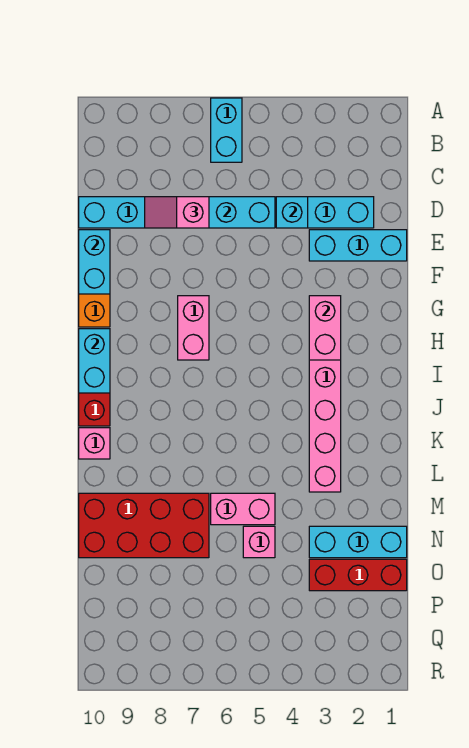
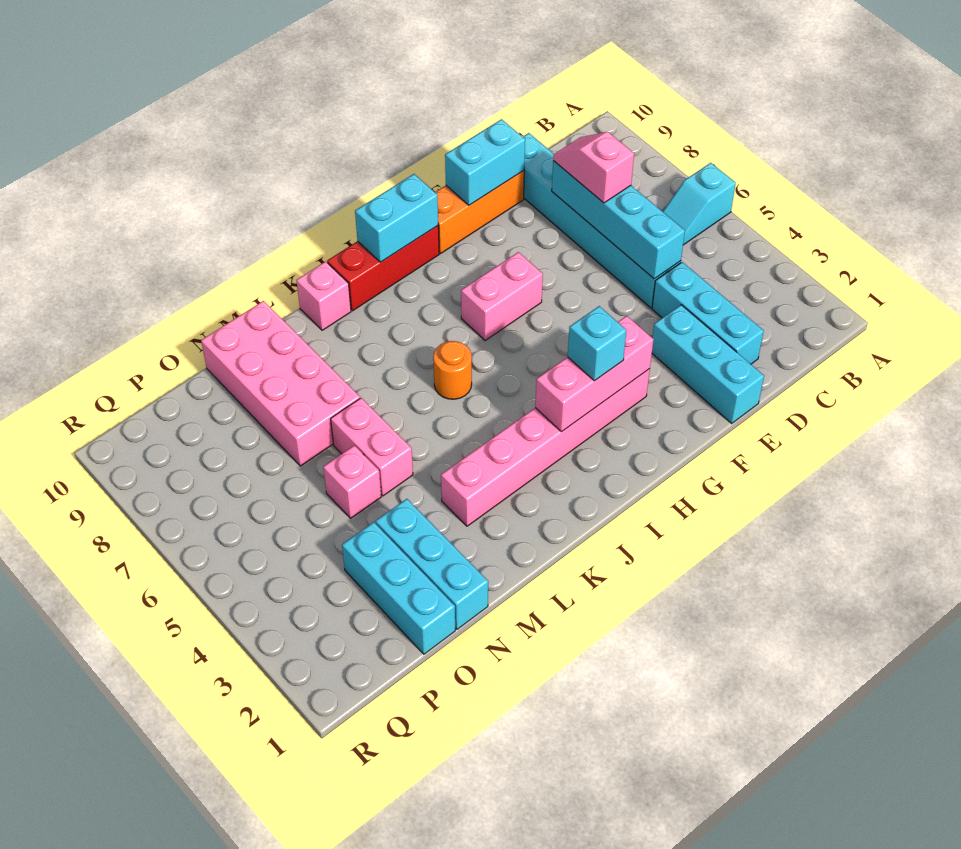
cyan brick A6:B6 level 1 -> cyan slope A6:B6 level 1 top A
cyan brick D4 level 2 -> cyan brick H3 level 3
pink brick G3:H3 level 2 -> pink brick G3:I3 level 2
none -> orange round brick J6 level 1
red brick M7:N10 level 1 -> pink brick M7:N10 level 1
red brick O1:O3 level 1 -> cyan brick O1:O3 level 1

